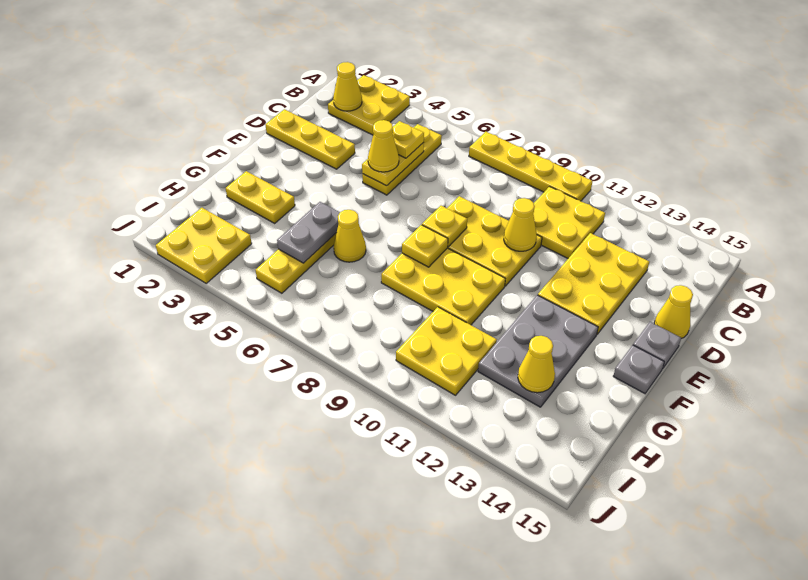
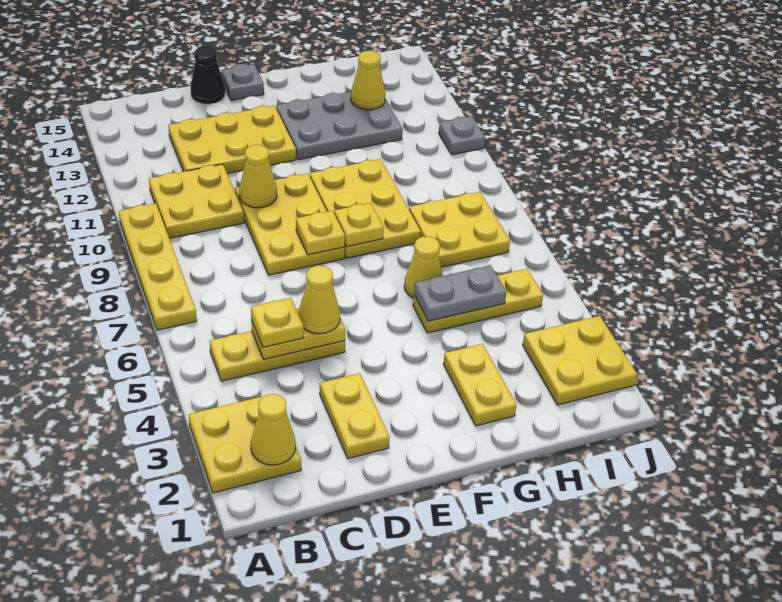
yellow plate D1:D3 level 1 -> yellow plate D2:D3 level 1
yellow cone D15 level 1 -> black cone D15 level 1
grey plate F15 level 1 -> grey plate J11 level 1
yellow plate H10:I11 level 1 -> yellow plate H7:I8 level 1

